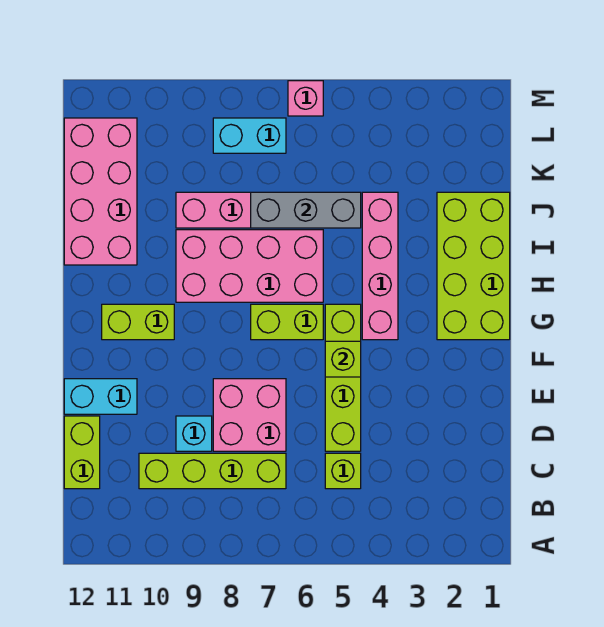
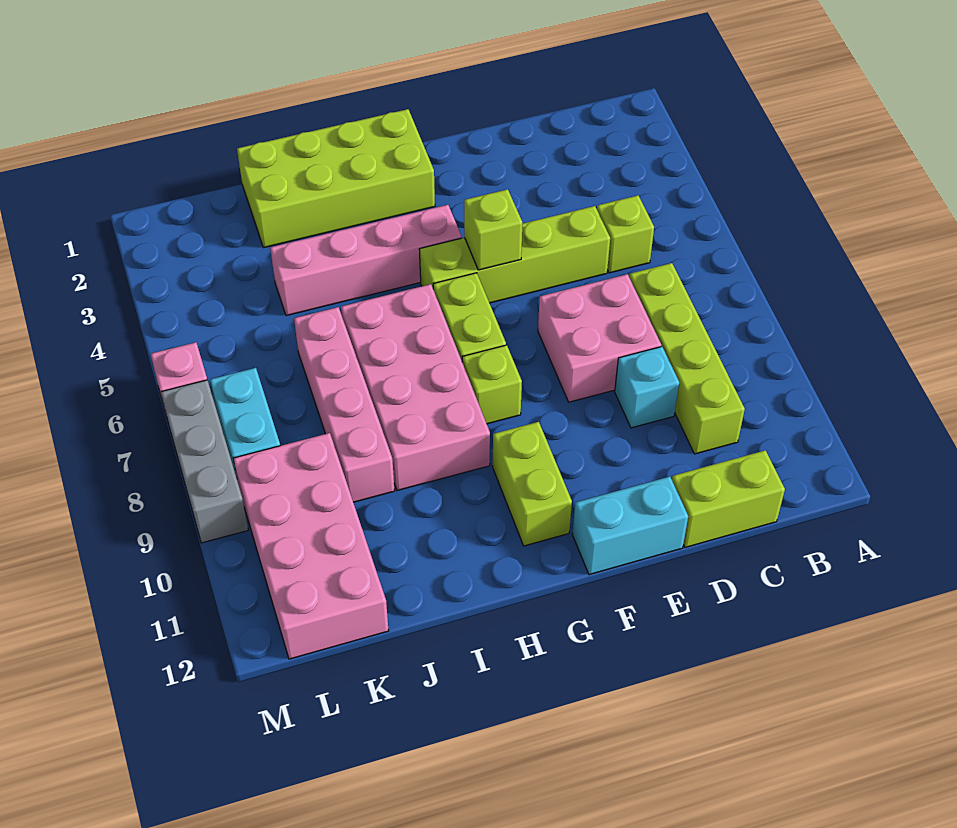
cyan brick E11:E12 level 1 -> cyan brick E12:F12 level 1
none -> lime brick G8 level 1
pink brick I11:L12 level 1 -> pink brick K9:L12 level 1
grey brick J5:J7 level 2 -> grey brick M7:M9 level 1

